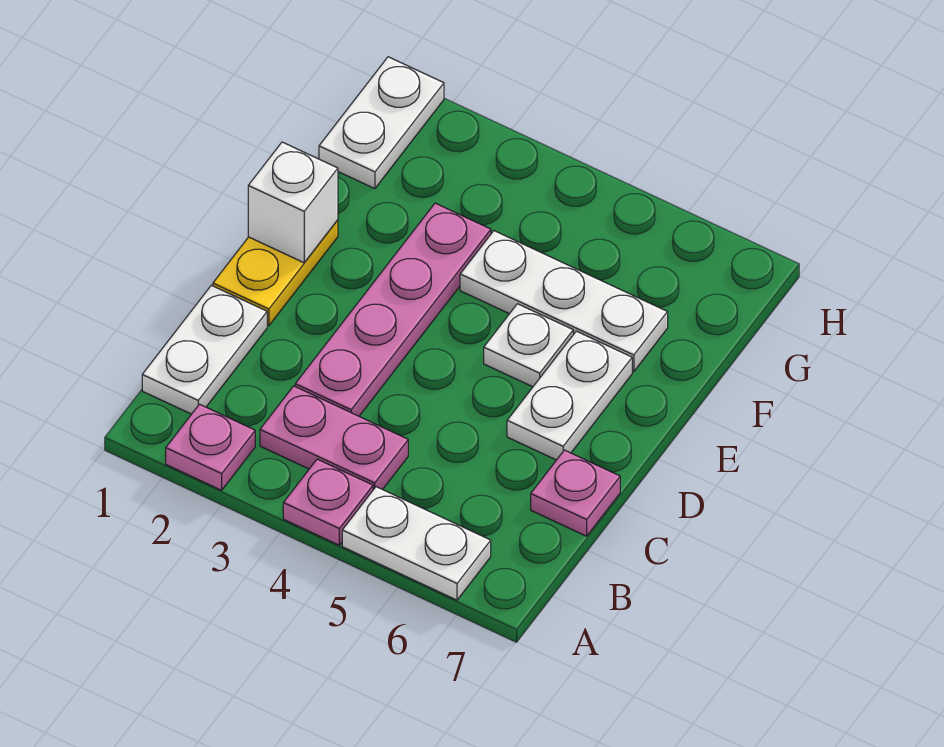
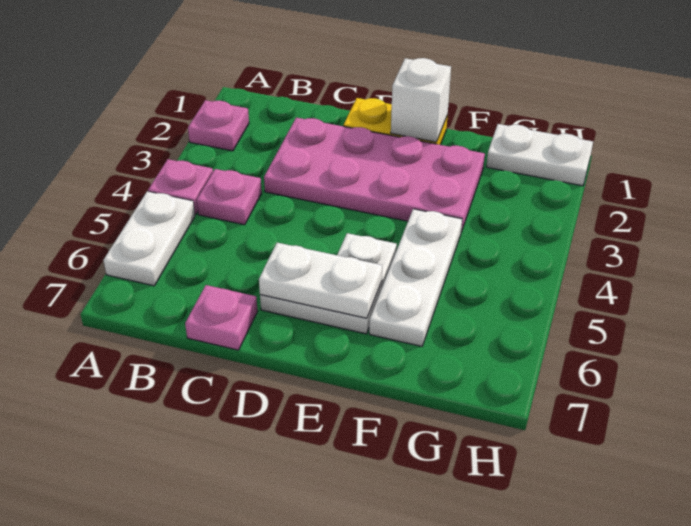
white plate B1:C1 level 1 -> white plate D6:E6 level 2
pink plate B3:B4 level 1 -> pink plate B4 level 1
pink plate C3:F3 level 1 -> pink plate C2:F3 level 1

